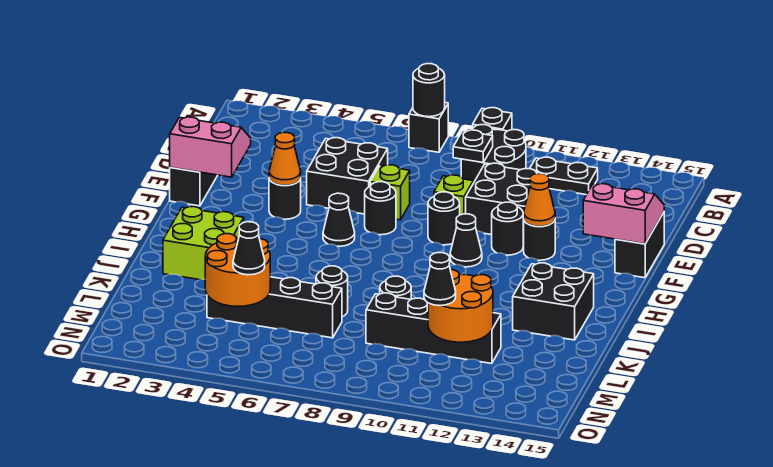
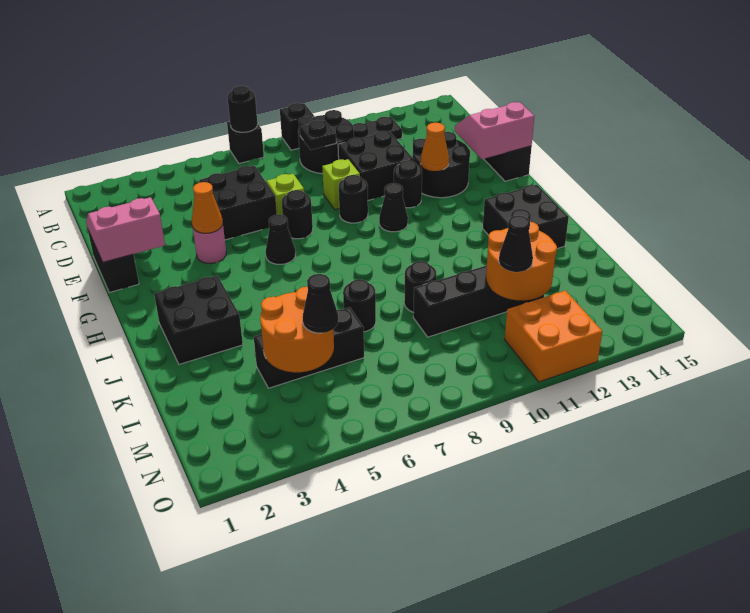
black round brick F4 level 1 -> pink round brick F4 level 1
black round brick F12 level 1 -> black round brick E12:F13 level 1
lime brick I2:J3 level 1 -> black brick I2:J3 level 1
black brick L4:L7 level 1 -> black brick L4:L6 level 1
none -> orange brick N11:O12 level 1

